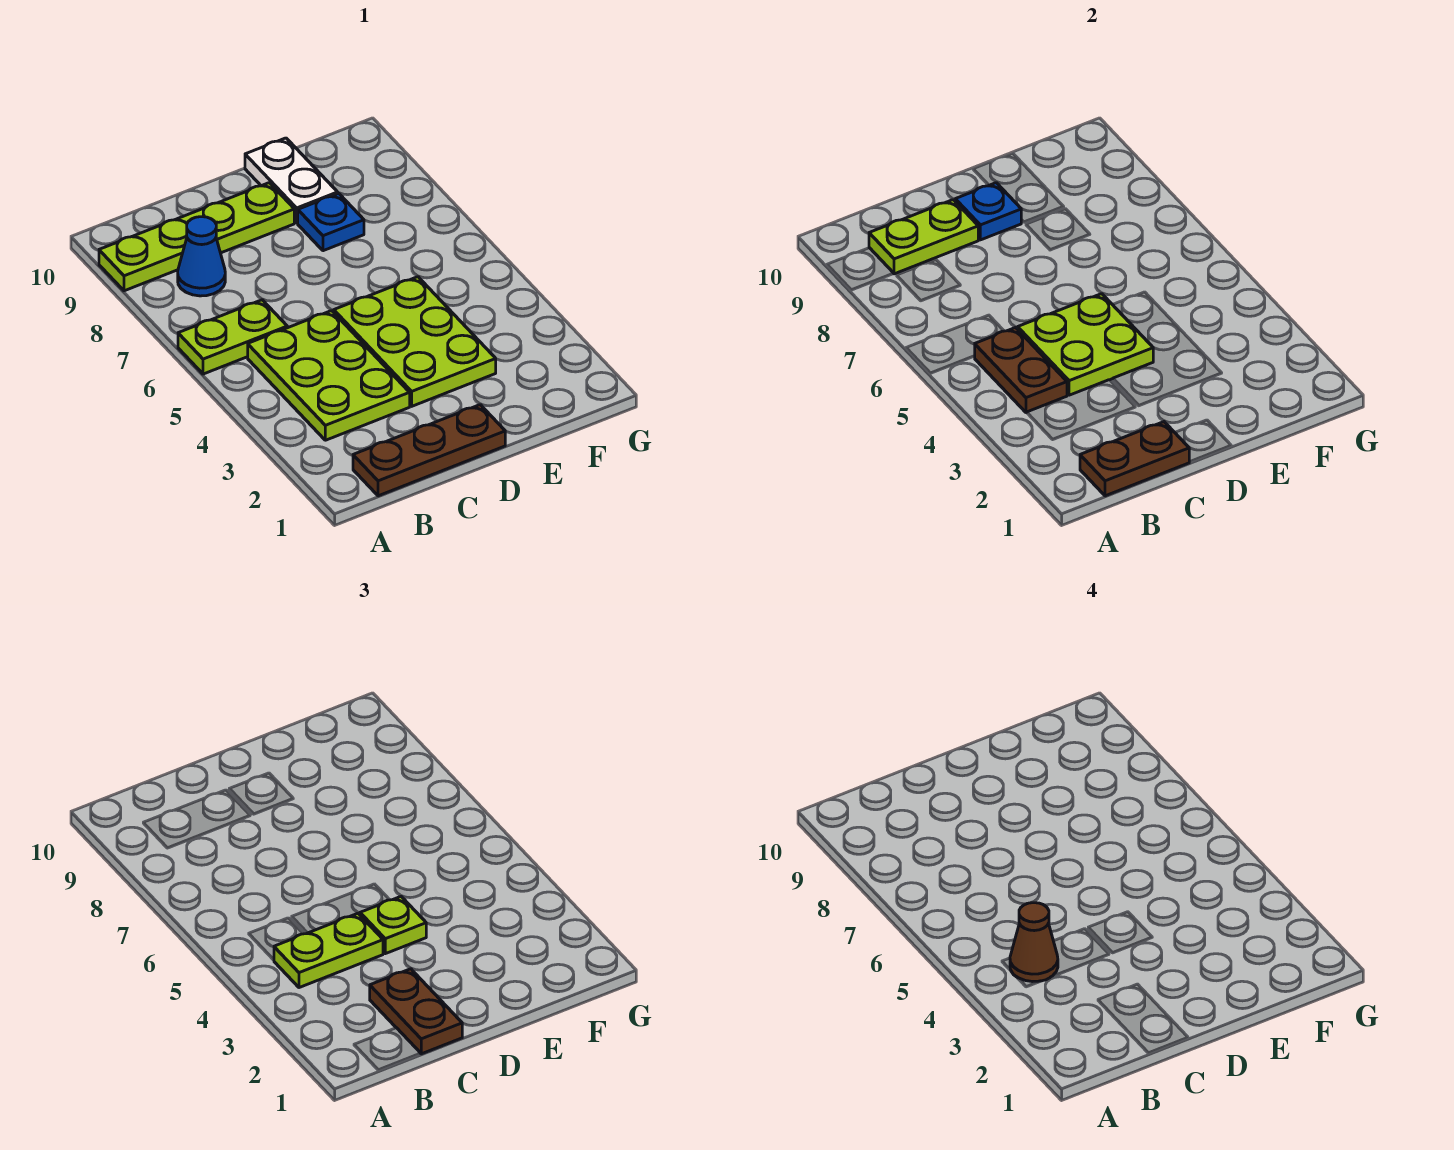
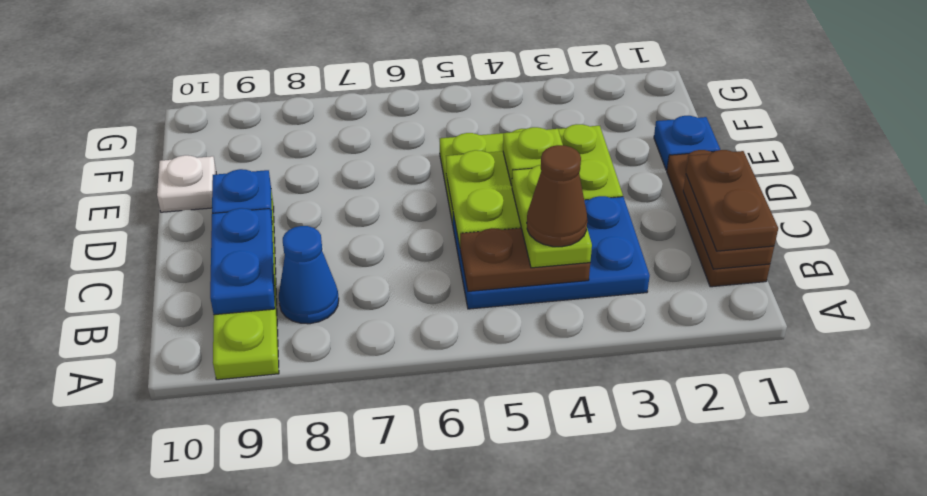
lime plate A6:B6 level 1 -> none
lime plate B3:C5 level 1 -> blue plate B3:C5 level 1
lime plate B9:C9 level 2 -> blue plate B9:C9 level 2
brown plate C1:C2 level 3 -> brown plate B1:C1 level 3
blue plate E8 level 1 -> blue plate E1 level 1
white plate E9:E10 level 1 -> white plate E10 level 1

